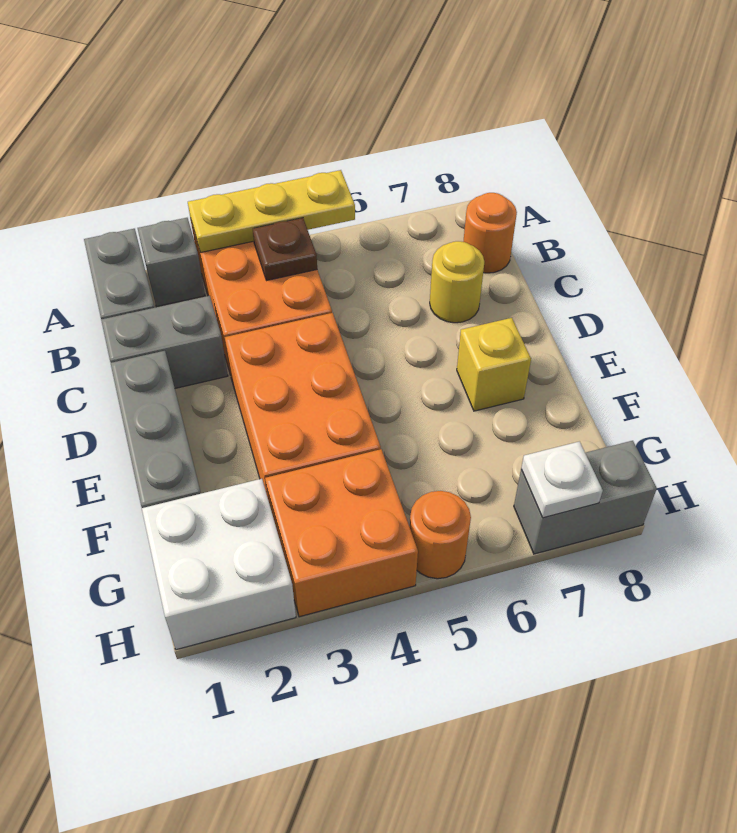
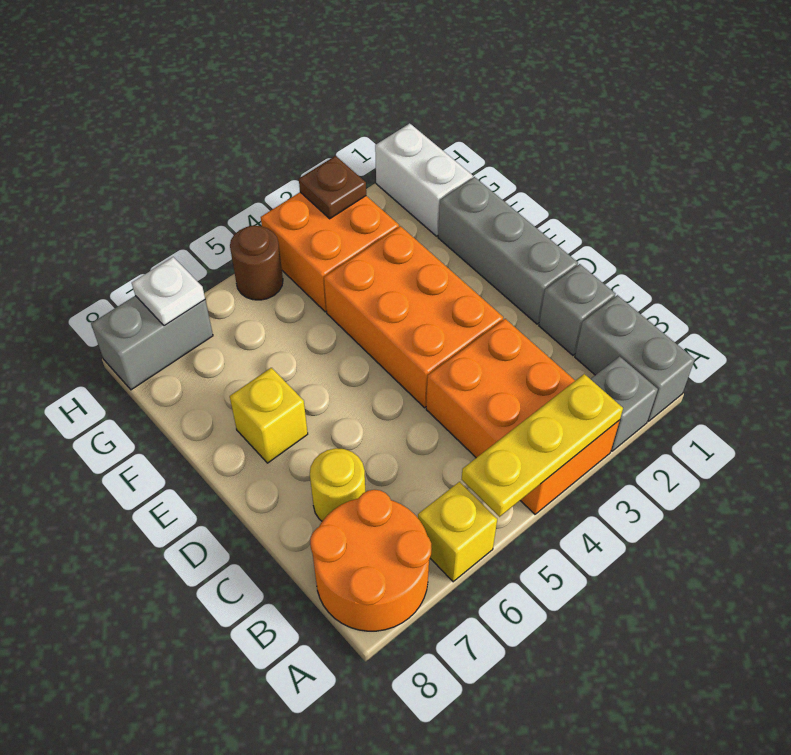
none -> yellow brick A6 level 1
brown plate B4 level 2 -> brown plate H3 level 2
orange round brick B8 level 1 -> orange round brick A7:B8 level 1
grey brick C1:C2 level 1 -> grey brick C1 level 1
white brick G1:H2 level 1 -> white brick G1:H1 level 1
orange round brick H5 level 1 -> brown round brick H5 level 1

